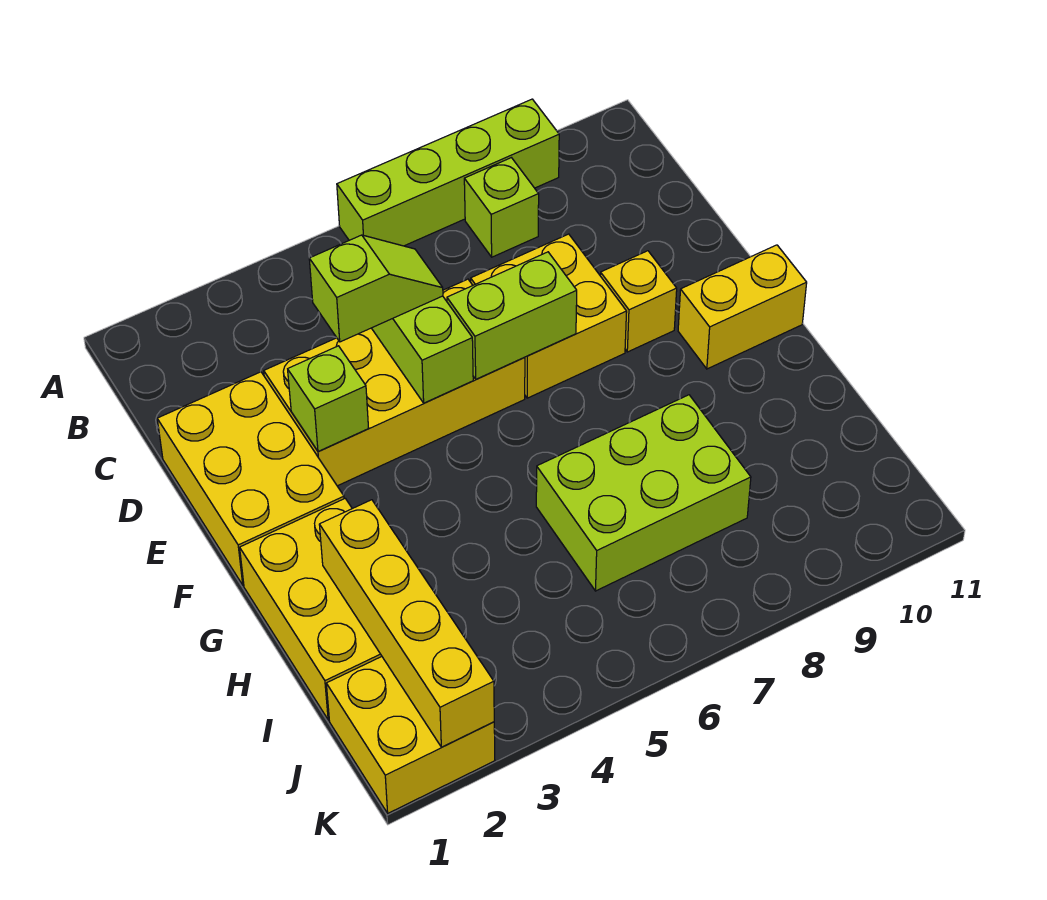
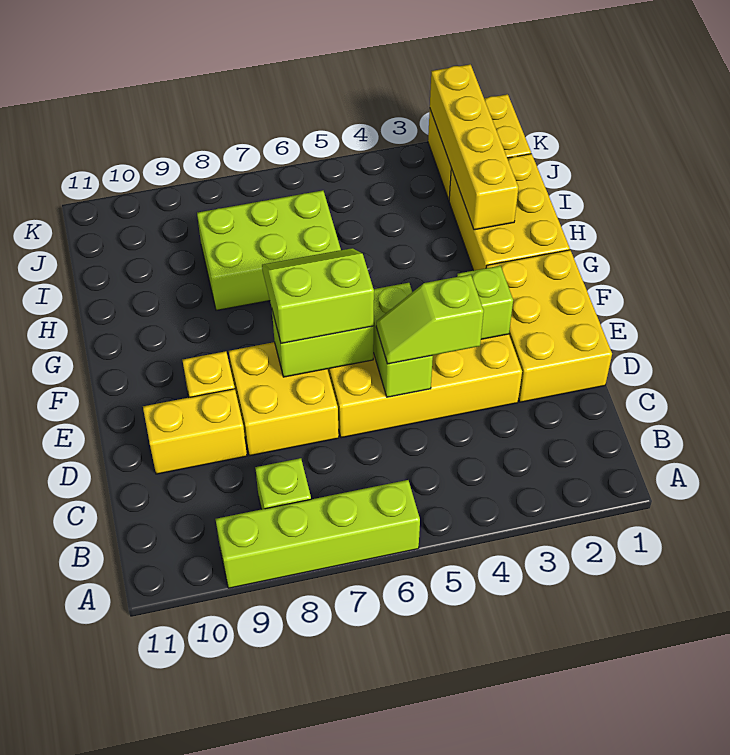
none -> lime slope E6:F7 level 3 top E
yellow brick F10:F11 level 1 -> yellow brick D9:D10 level 1

